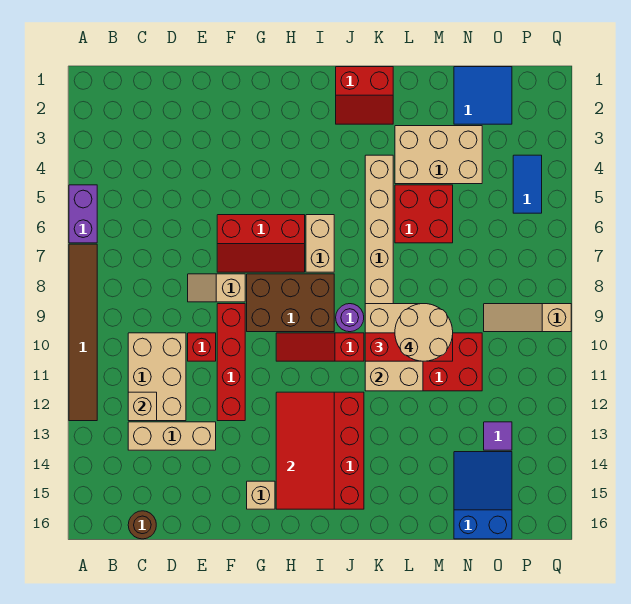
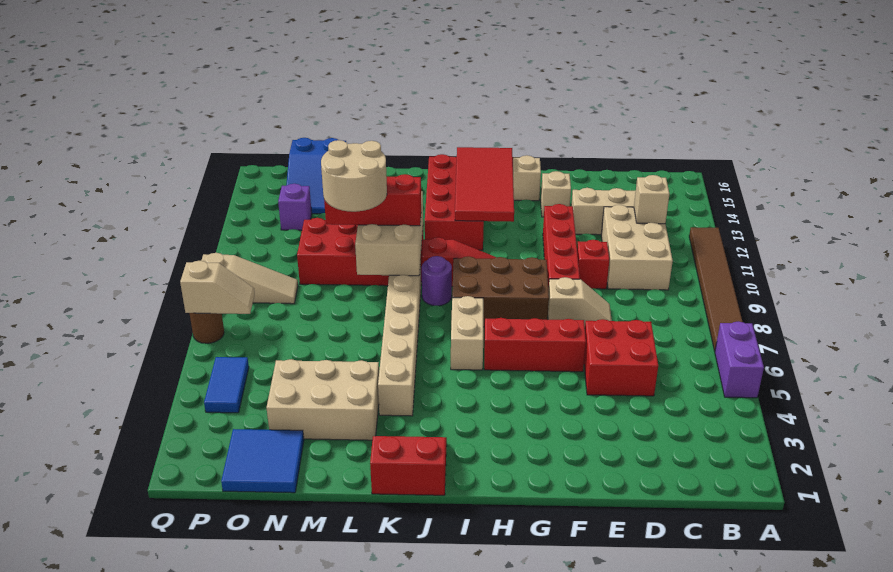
brown round brick C16 level 1 -> brown round brick Q7 level 1
none -> tan brick F14 level 1
red brick L5:M6 level 1 -> red brick D5:E6 level 1
purple tile O13 level 1 -> purple brick O13 level 1
none -> tan slope P7:Q7 level 2 top Q

